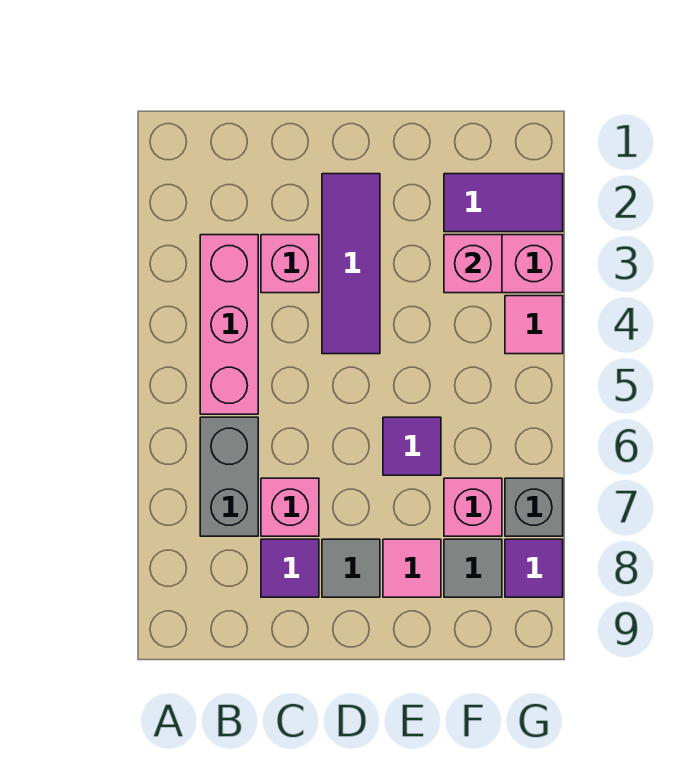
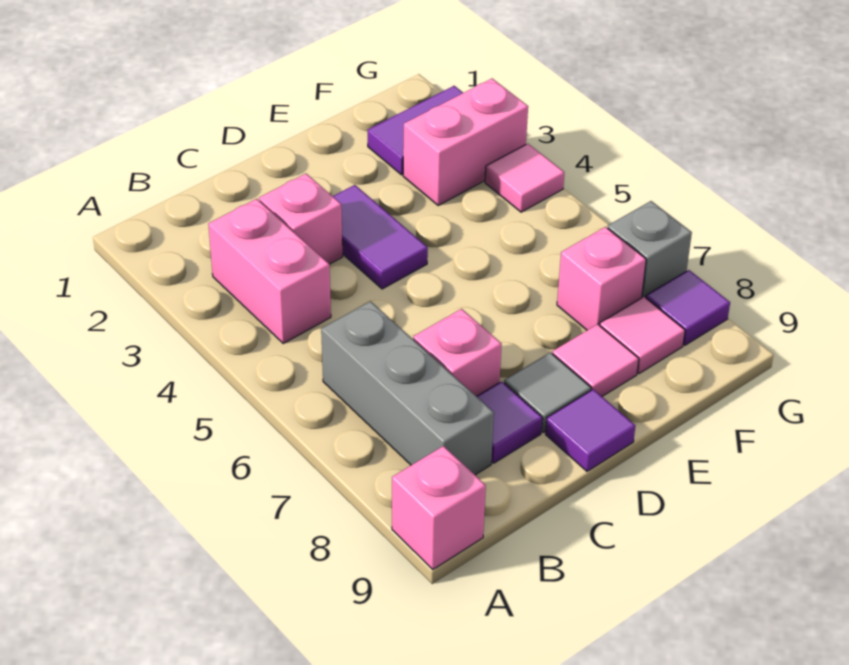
pink brick B3:B5 level 1 -> pink brick B3:B4 level 1
grey brick B6:B7 level 1 -> grey brick B6:B8 level 1
purple tile D2:D4 level 1 -> purple tile D3:D4 level 1
purple tile E6 level 1 -> purple tile D9 level 1
pink brick F3 level 2 -> pink brick A9 level 1
grey tile F8 level 1 -> pink tile F8 level 1

